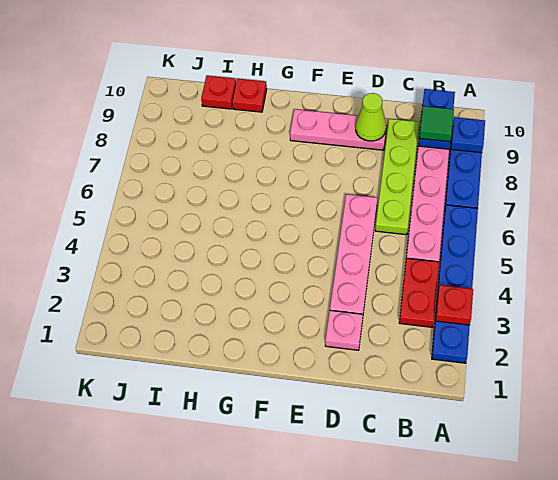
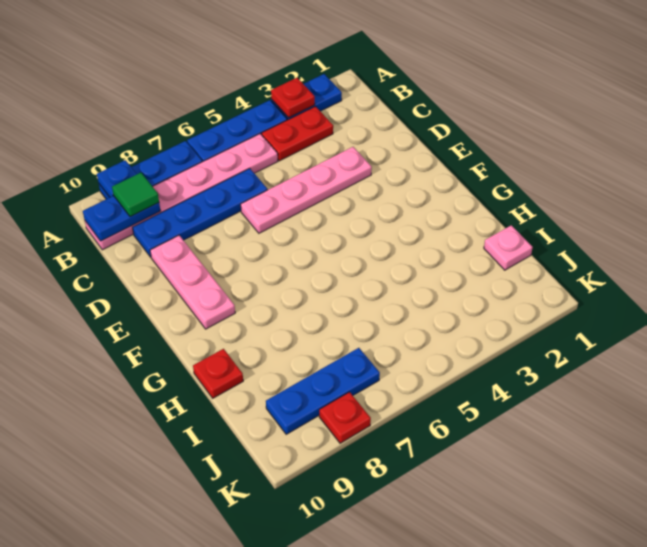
lime plate C6:C9 level 1 -> blue plate C6:C9 level 1
pink plate D2 level 1 -> pink plate I1 level 1
lime cone D9 level 2 -> none
red plate I10 level 1 -> red plate K8 level 1
none -> blue plate J7:J9 level 1

